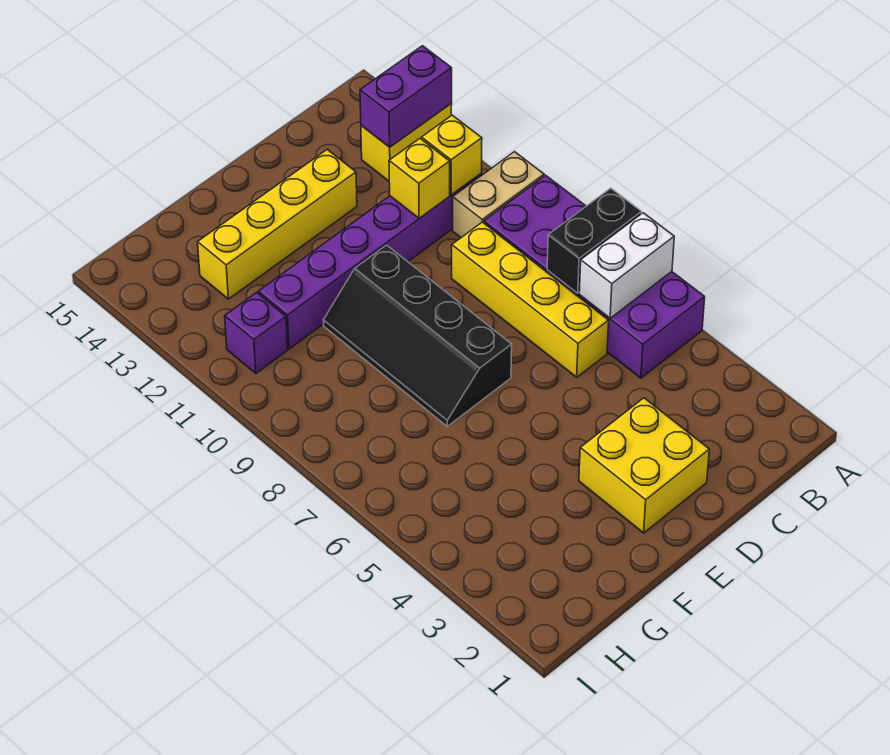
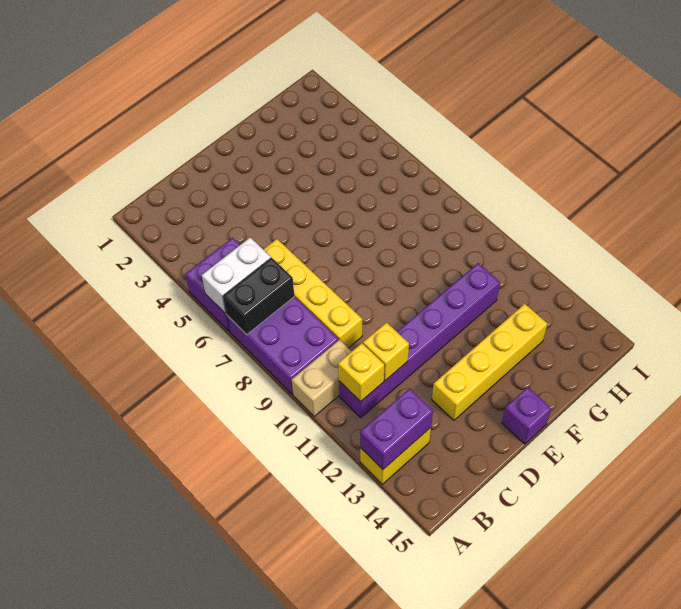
yellow brick D2:E3 level 1 -> none
black slope E7:F10 level 1 top E -> none
purple brick H11 level 1 -> purple brick E15 level 1

